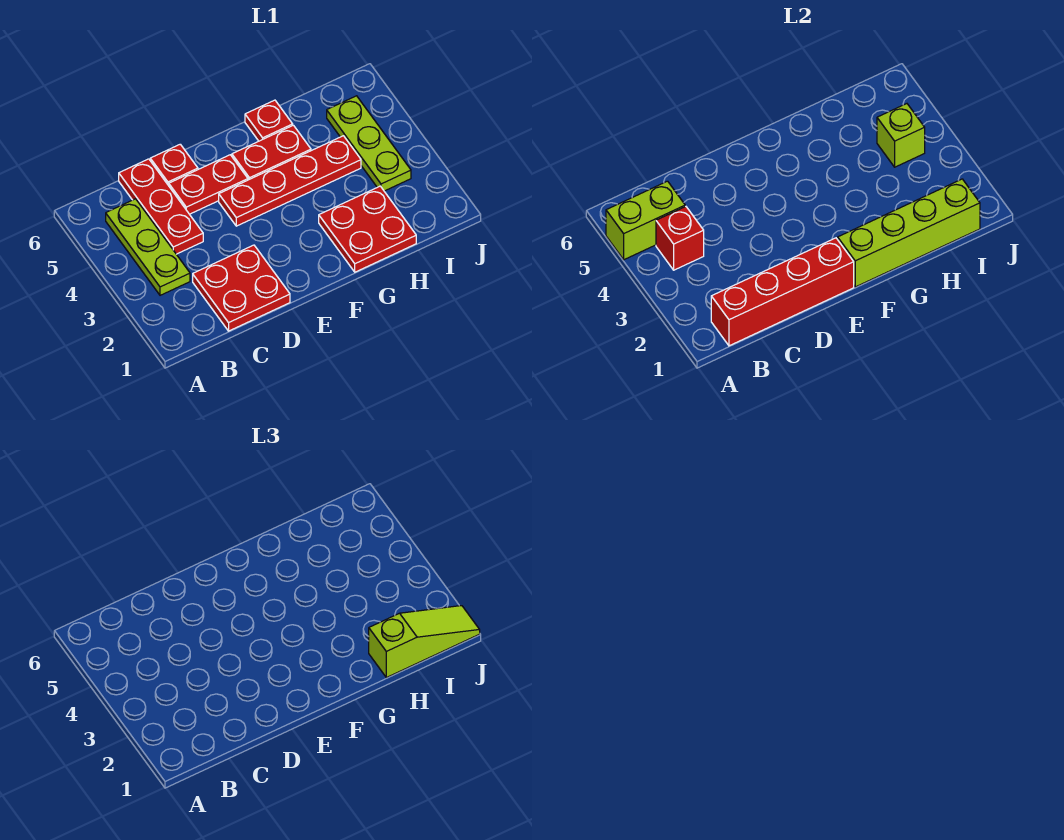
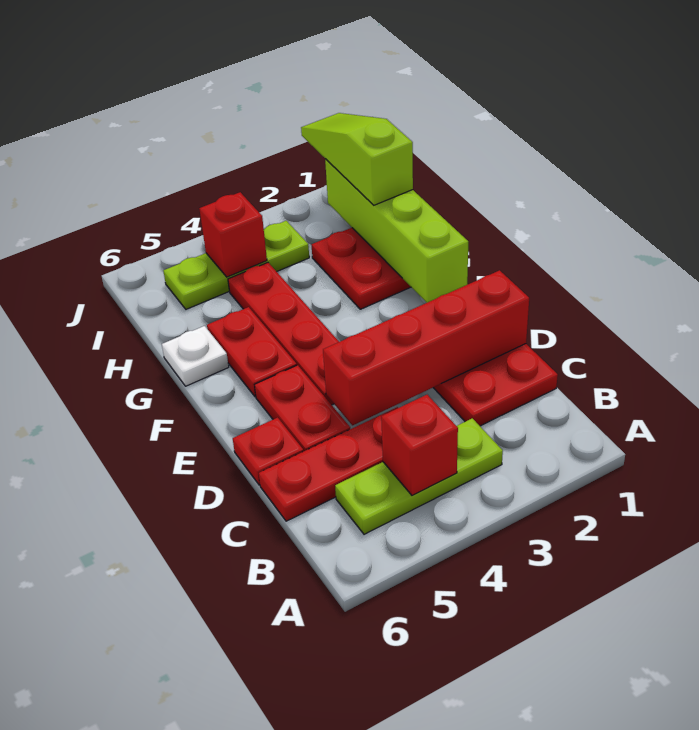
lime brick A5:B5 level 2 -> none
red brick B1:E1 level 2 -> red brick D1:D4 level 2
red plate G6 level 1 -> white plate G6 level 1
lime brick I4 level 2 -> red brick I4 level 2

